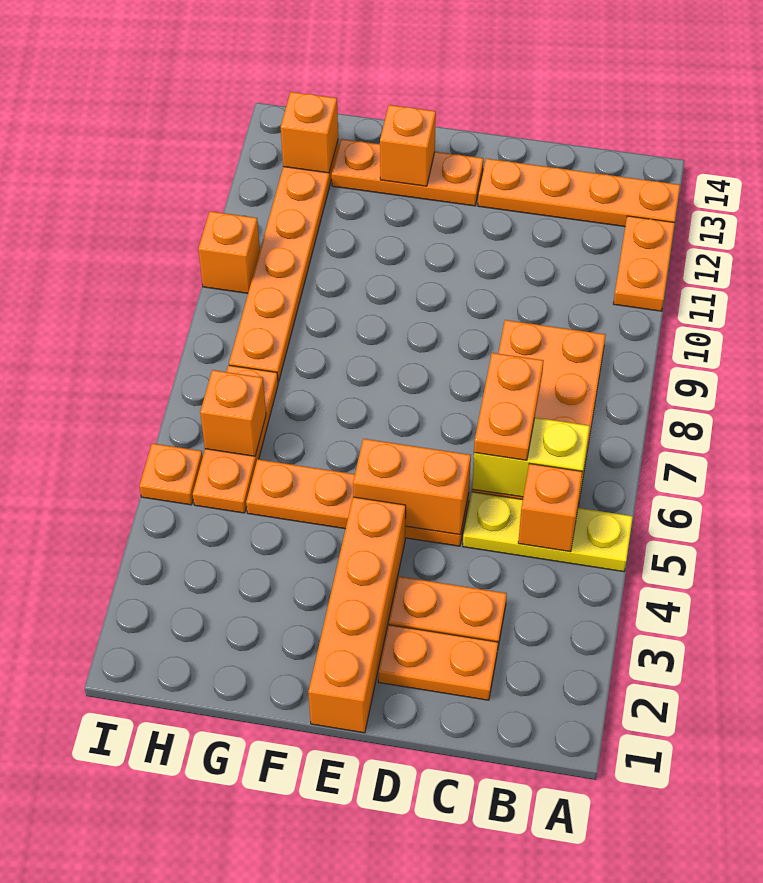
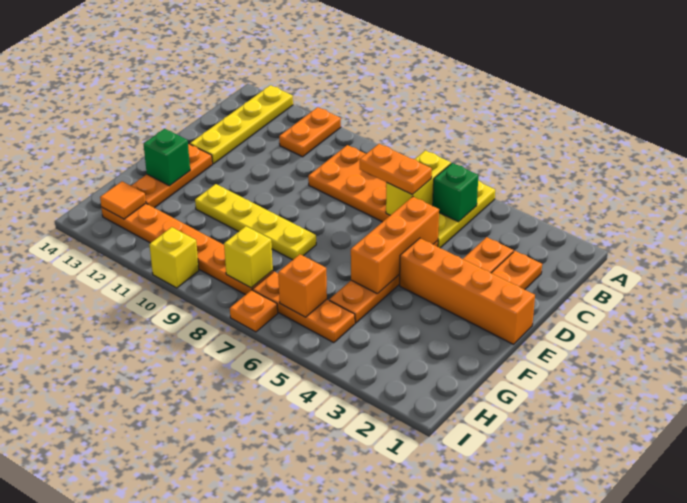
orange plate A11:A12 level 1 -> orange plate A11:B11 level 1
orange plate A13:D13 level 1 -> yellow plate A13:D13 level 1
orange brick B5 level 2 -> green brick B5 level 2
orange brick D5:E5 level 2 -> orange brick D5:F5 level 2
none -> yellow plate F8:F11 level 1
orange brick F13 level 2 -> green brick F13 level 2
none -> yellow brick H8 level 2
orange brick H13 level 2 -> orange tile H13 level 2
orange plate I5 level 1 -> orange plate I7 level 1
orange brick I10 level 1 -> yellow brick I10 level 1

